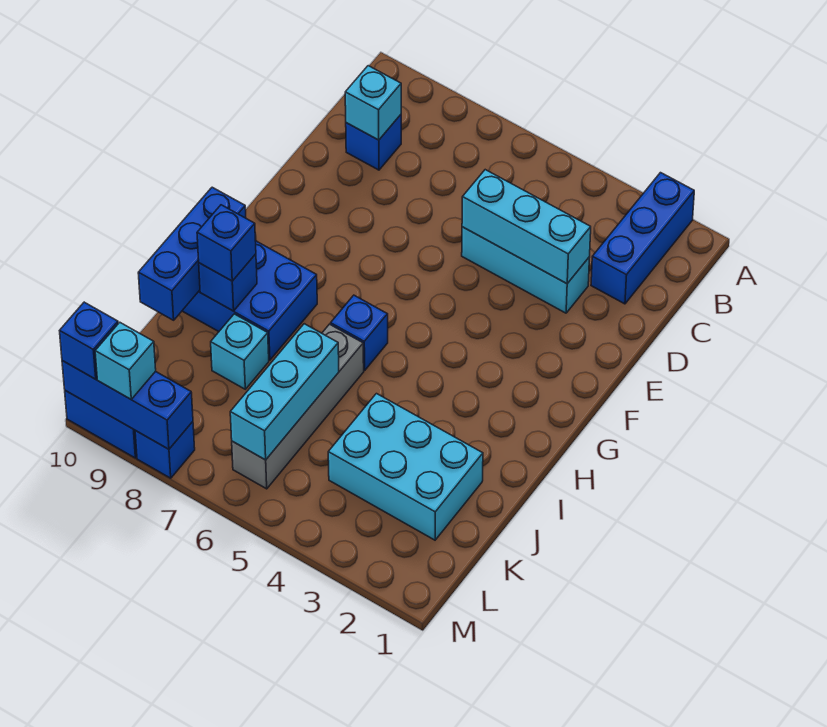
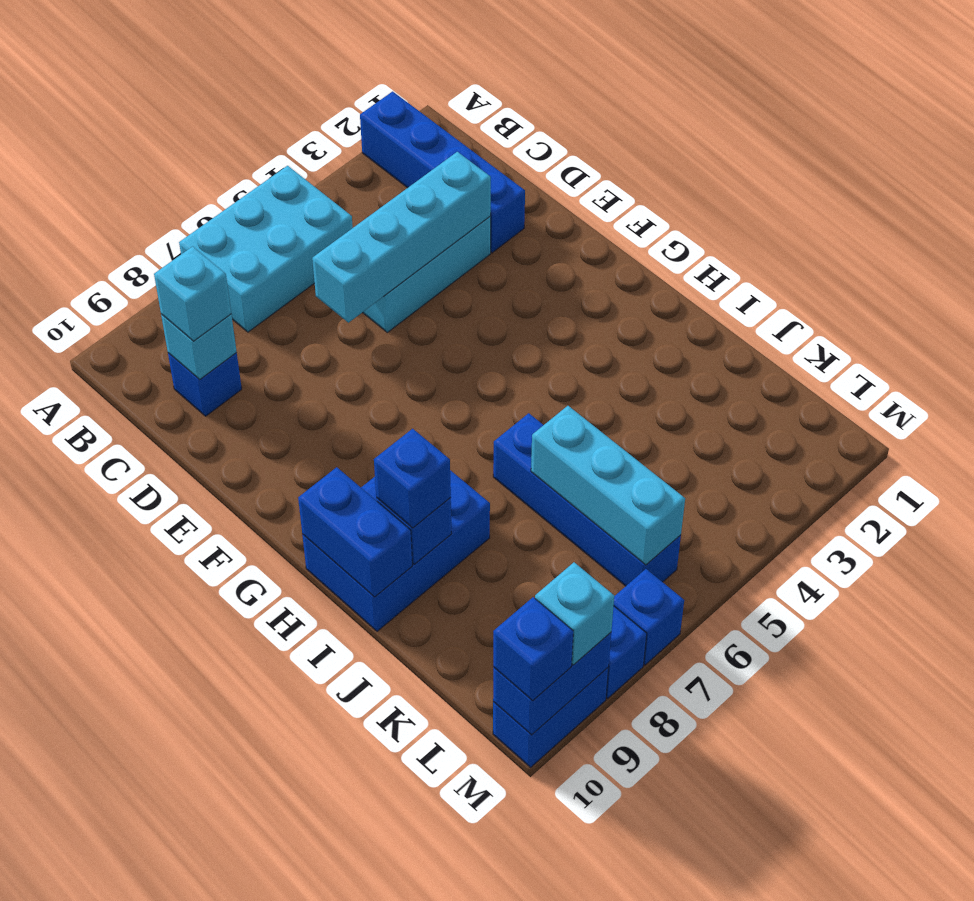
blue brick A2:C2 level 1 -> blue brick A2:D2 level 1
cyan brick D3:D5 level 2 -> cyan brick D3:D6 level 2
blue brick H6 level 1 -> blue brick M7 level 1
blue brick H10:J10 level 2 -> blue brick H10:I10 level 2
grey brick I6:L6 level 1 -> blue brick I6:L6 level 1
cyan brick J2:K4 level 1 -> cyan brick A5:B7 level 1
cyan brick J8 level 1 -> cyan brick C9 level 3
blue brick M8:M10 level 2 -> blue brick M9:M10 level 2

